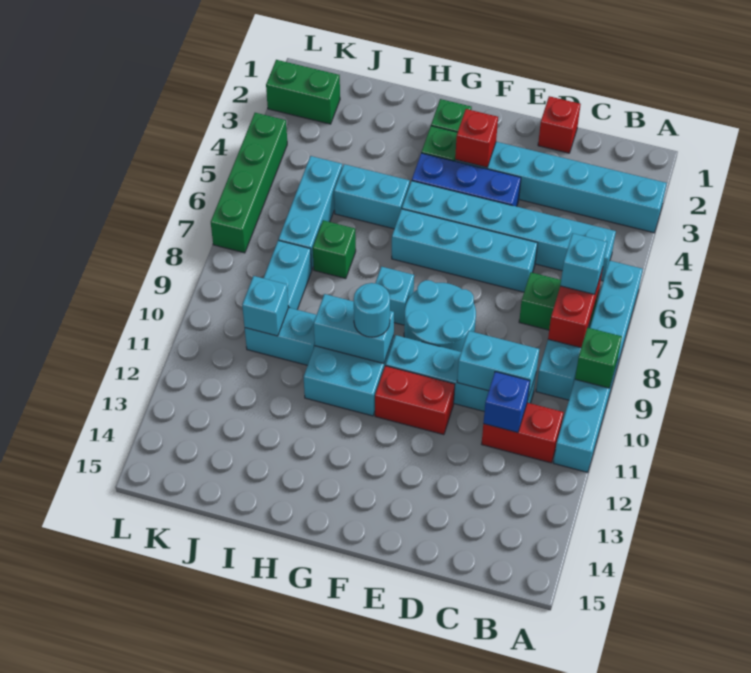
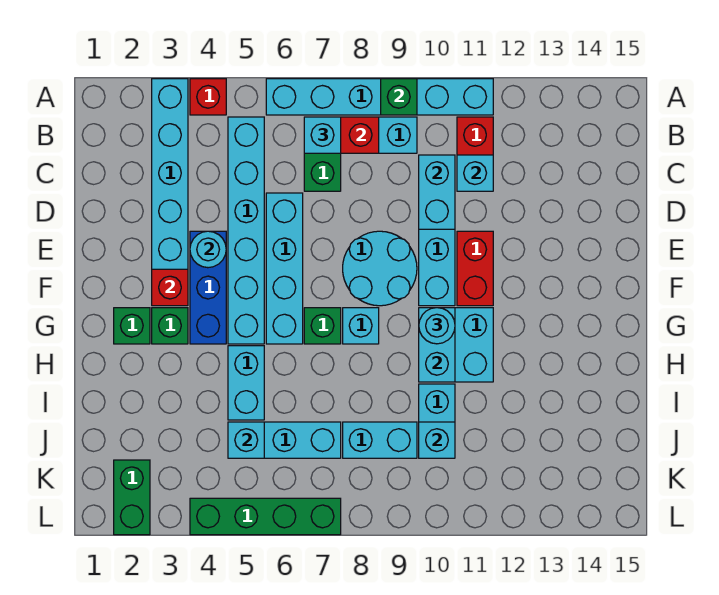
blue brick C11 level 2 -> cyan brick C11 level 2
red brick D1 level 1 -> red brick A4 level 1
none -> cyan round brick E4 level 2
green brick I7 level 1 -> green brick G7 level 1
none -> cyan brick J5 level 2

